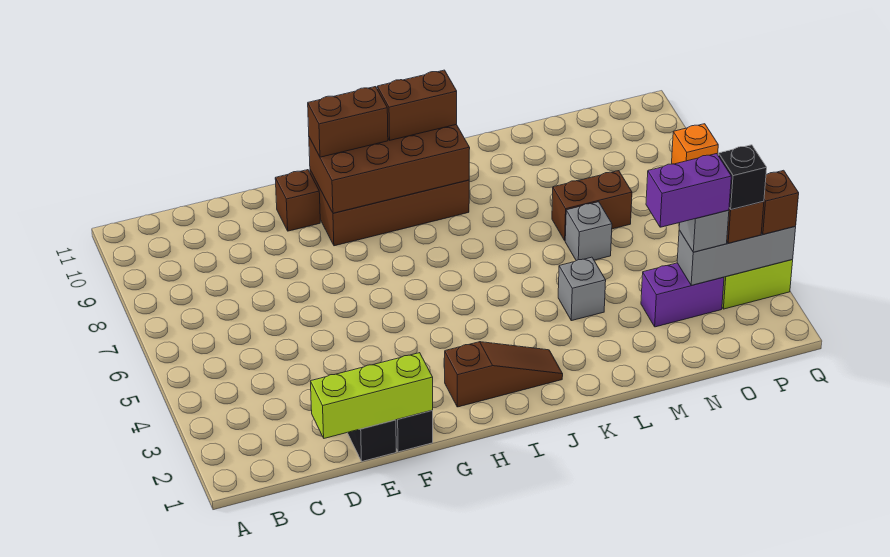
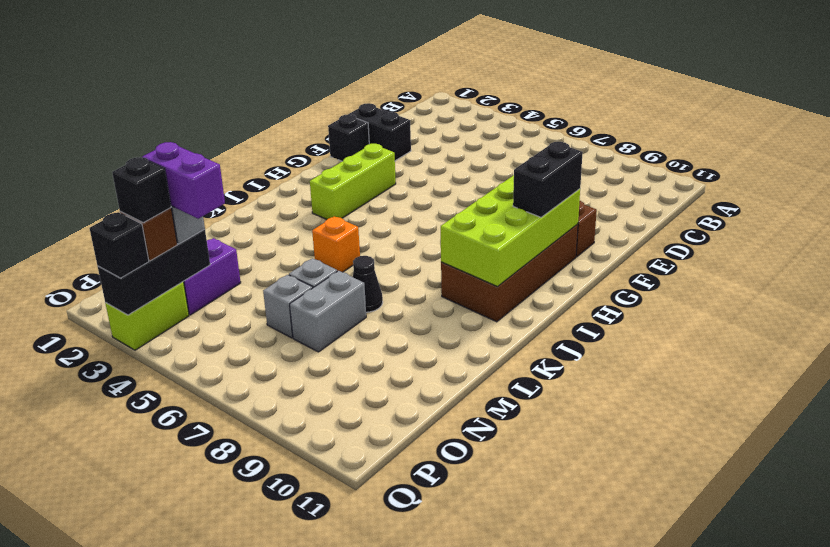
lime brick D1:F1 level 2 -> lime brick G3:I3 level 1
brown brick G9:J10 level 2 -> lime brick G9:J10 level 2
brown brick G10:H10 level 3 -> black brick G10:H10 level 3
brown slope H2:J2 level 1 top H -> none
brown brick I10:J10 level 3 -> none
grey brick L4 level 1 -> grey brick N6 level 1
none -> black cone L7 level 1
brown brick M7:N7 level 1 -> grey brick M7:N7 level 1
purple brick N3:O3 level 4 -> purple brick O3:O4 level 4
grey brick O3:Q3 level 2 -> black brick O3:Q3 level 2
brown brick Q3 level 3 -> black brick Q3 level 3
orange brick Q8 level 1 -> orange brick K5 level 1

